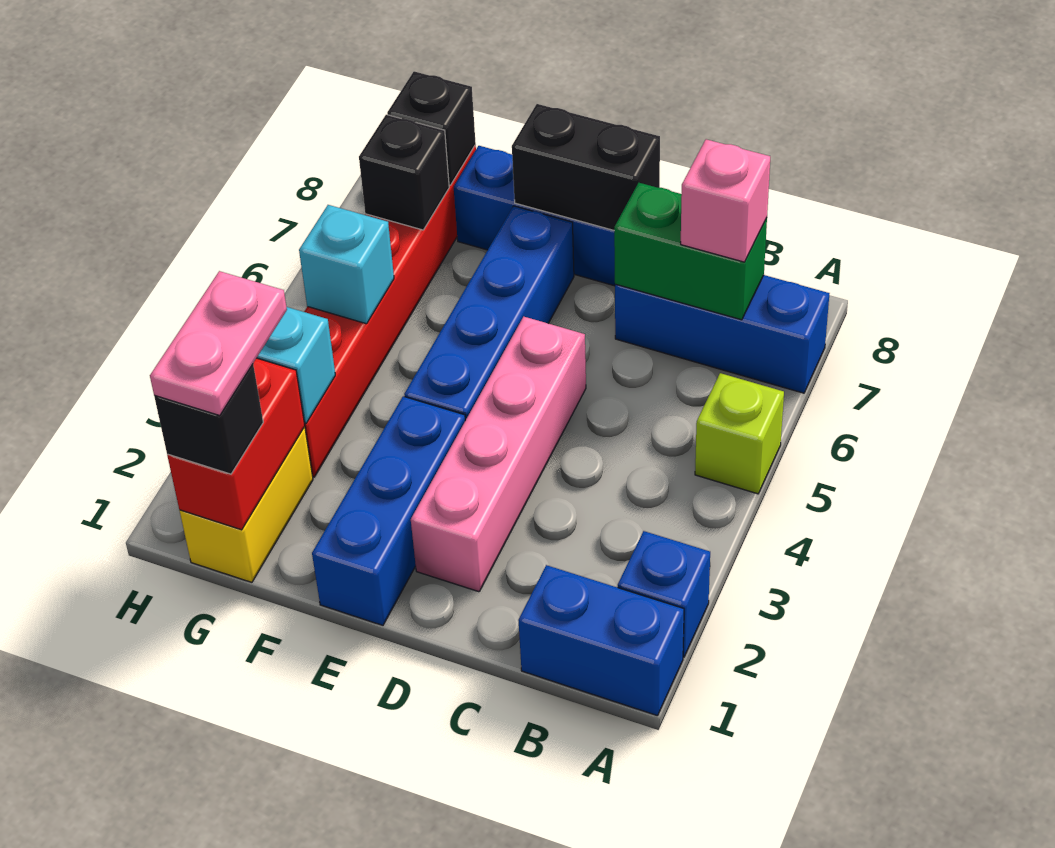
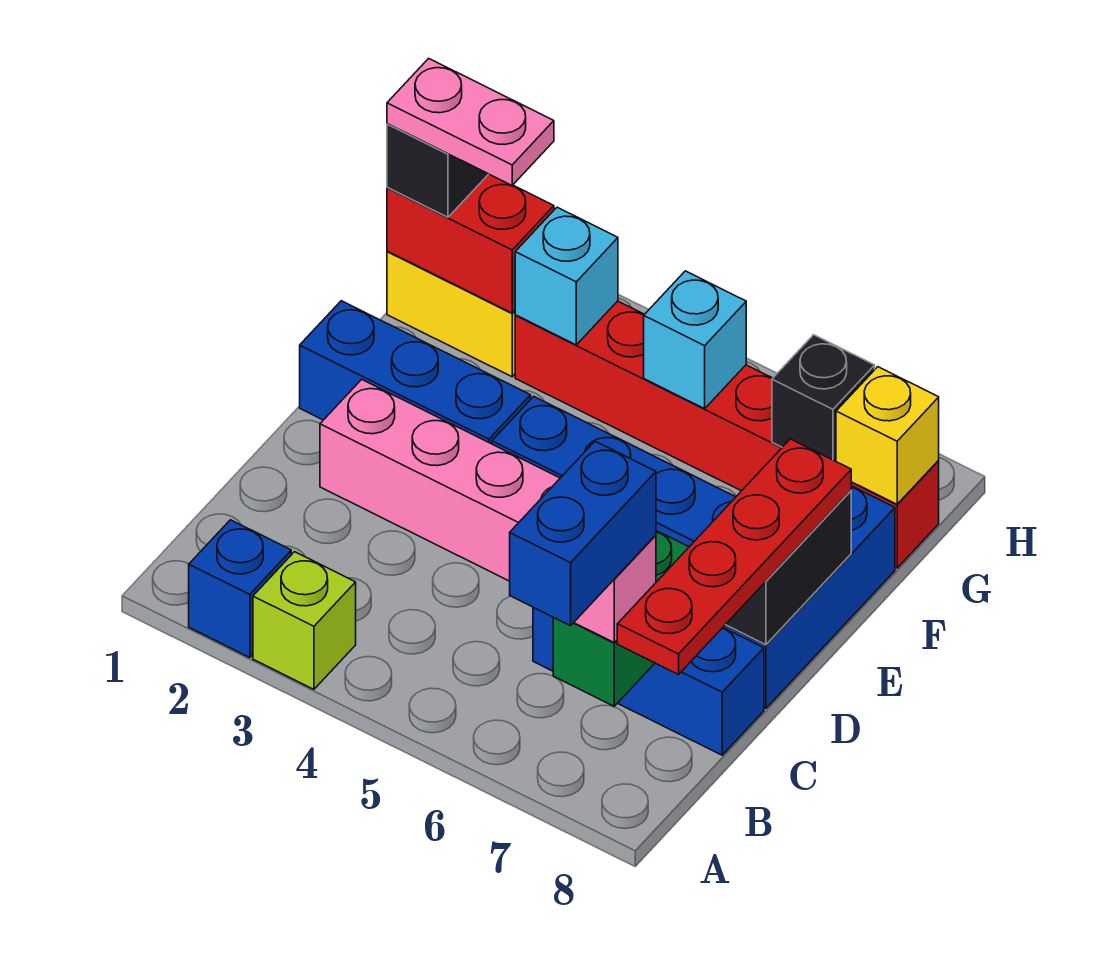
blue brick A1:B1 level 1 -> blue brick A7:B7 level 4
lime brick A5 level 1 -> lime brick A3 level 1
blue brick A7:C7 level 1 -> blue brick C6:C8 level 1
none -> red plate B8:E8 level 3
black brick G8 level 2 -> yellow brick G8 level 2

